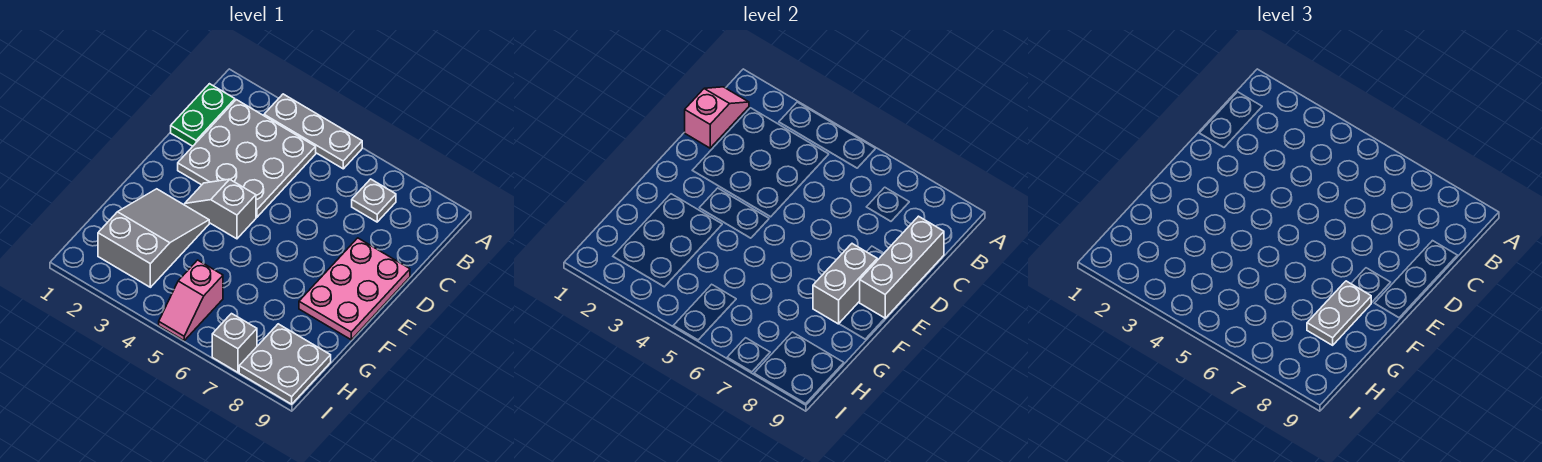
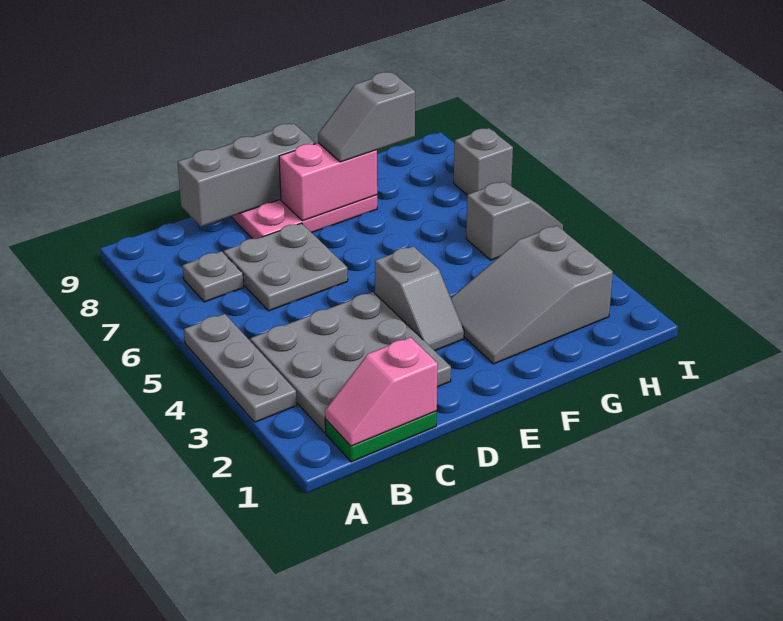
grey brick E8:F8 level 2 -> pink brick E8:F8 level 2
grey plate F8:G8 level 3 -> grey slope F8:G8 level 3 top G
pink slope H5:I5 level 1 top H -> grey slope H5:I5 level 1 top H
grey plate H8:I9 level 1 -> grey plate C6:D7 level 1

